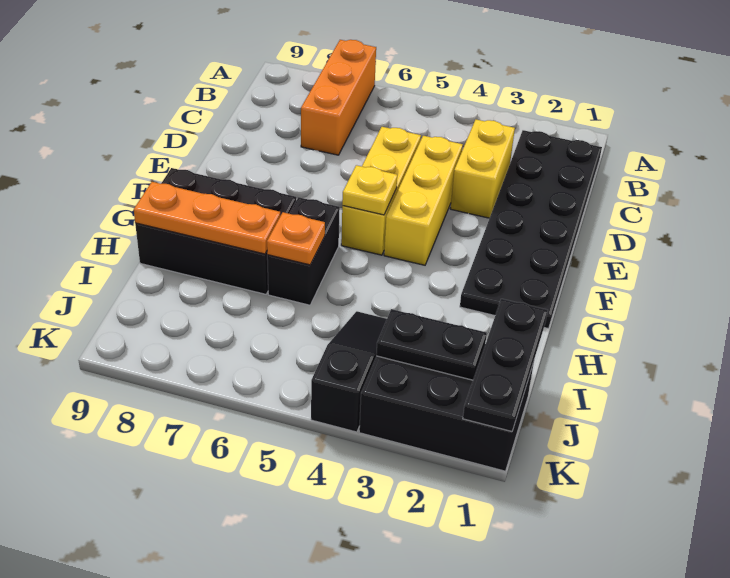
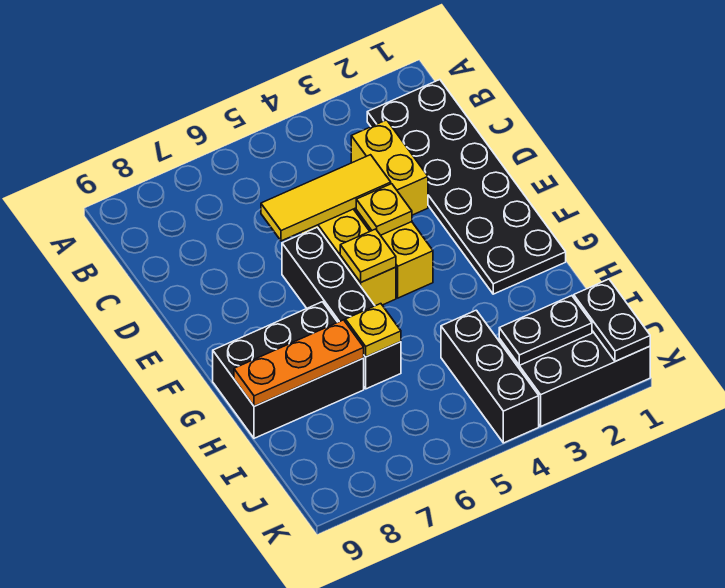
orange brick A7:C7 level 1 -> none
none -> yellow tile D4:D6 level 2
none -> yellow plate E4 level 2
black brick G6:H6 level 1 -> black brick E6:H6 level 1
orange plate H6 level 2 -> yellow plate H6 level 2
black plate I1:K1 level 2 -> black plate J1:K1 level 2
black slope I4:K4 level 1 top K -> black brick I4:K4 level 1

